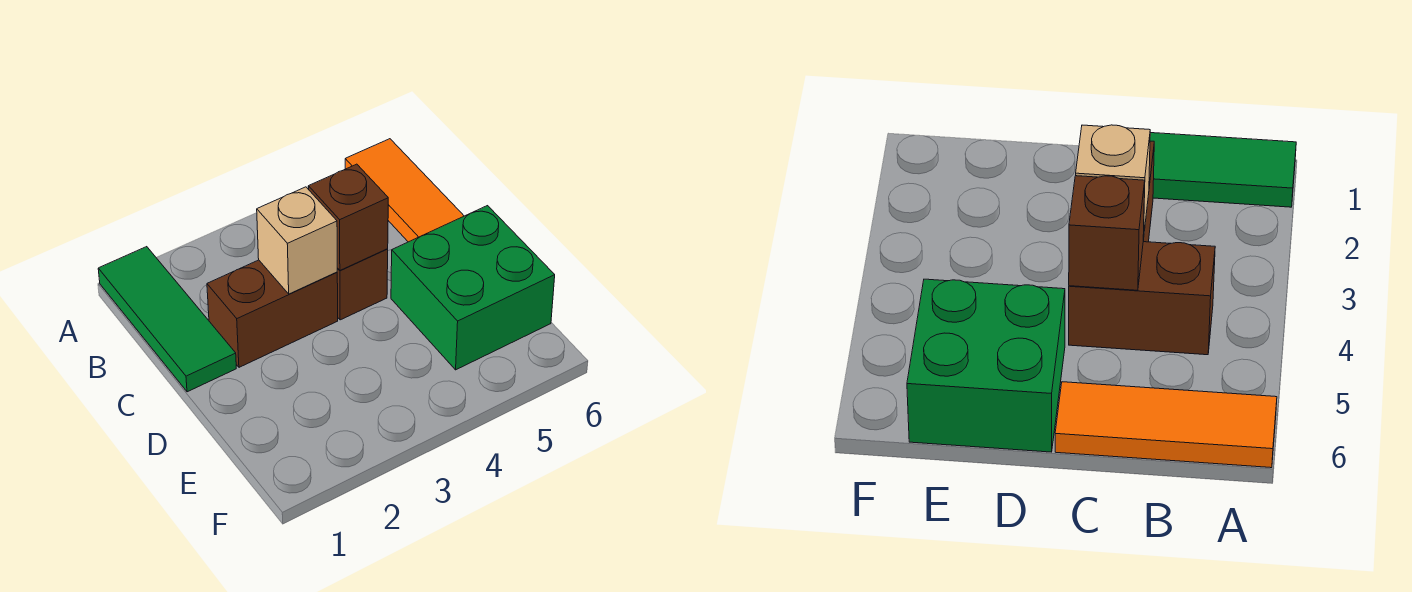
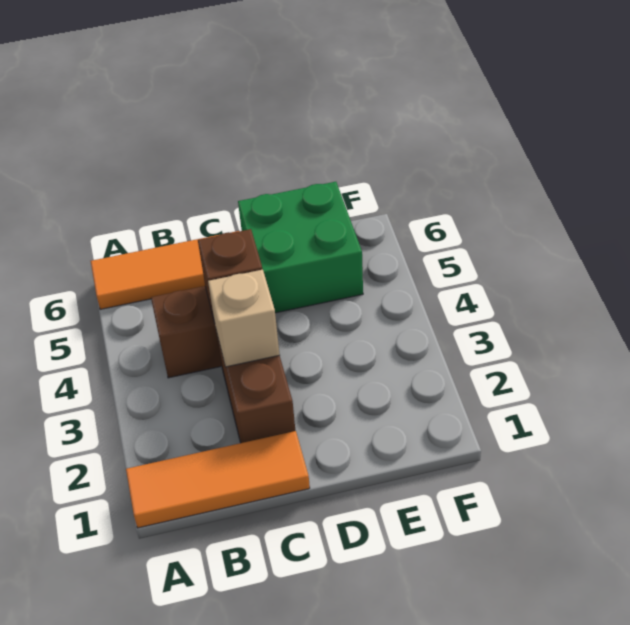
green tile A1:C1 level 1 -> orange tile A1:C1 level 1

